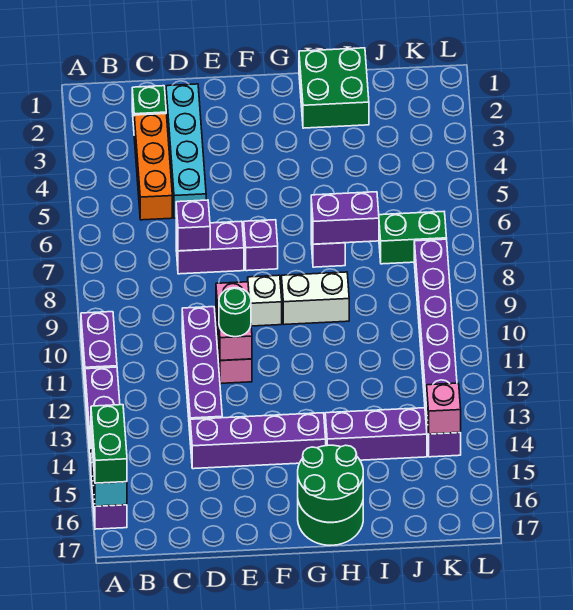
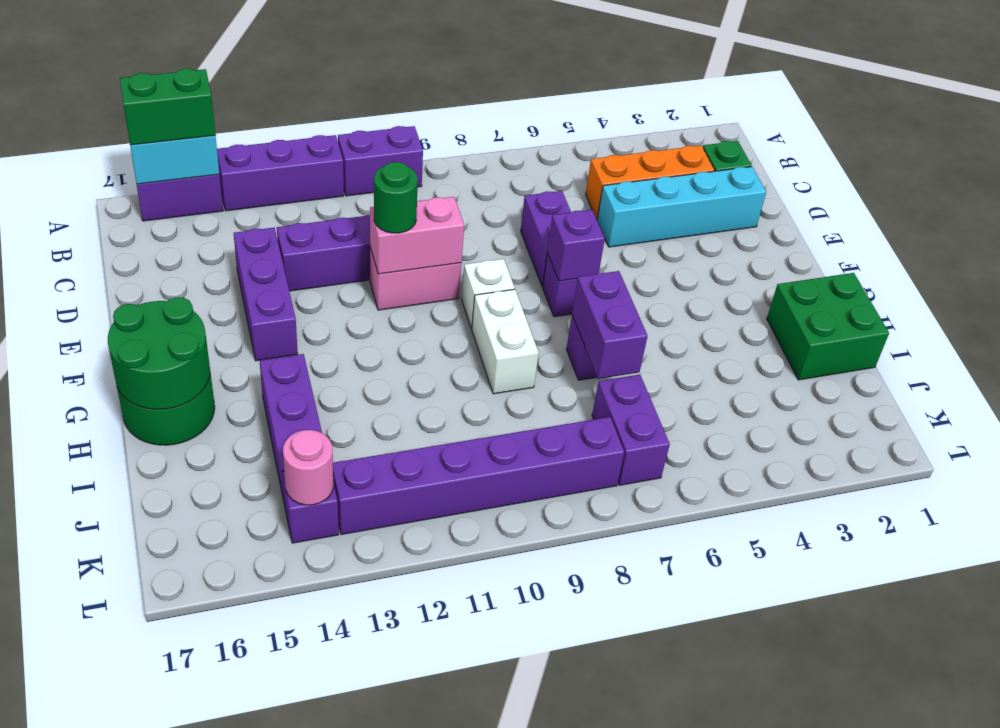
purple brick D7 level 2 -> purple brick F7 level 2
purple brick D14:G14 level 1 -> purple brick D14:F14 level 1
green brick J7:K7 level 1 -> purple brick J7:K7 level 1
pink brick K14 level 2 -> pink round brick K14 level 2

